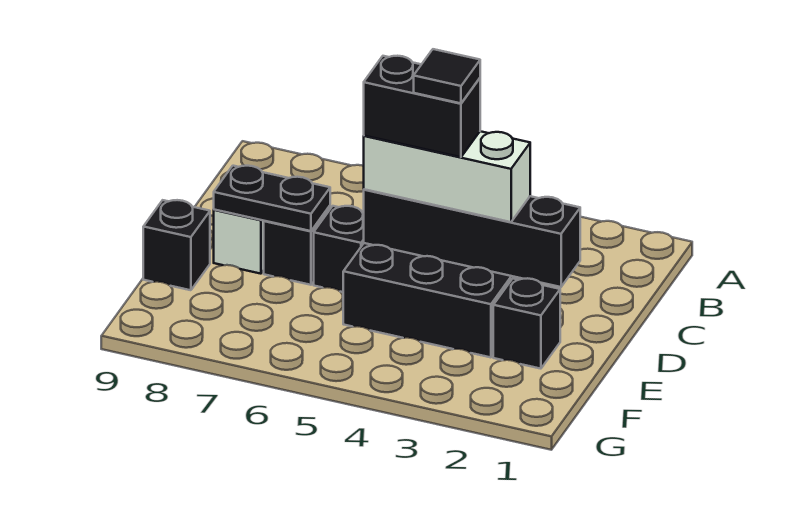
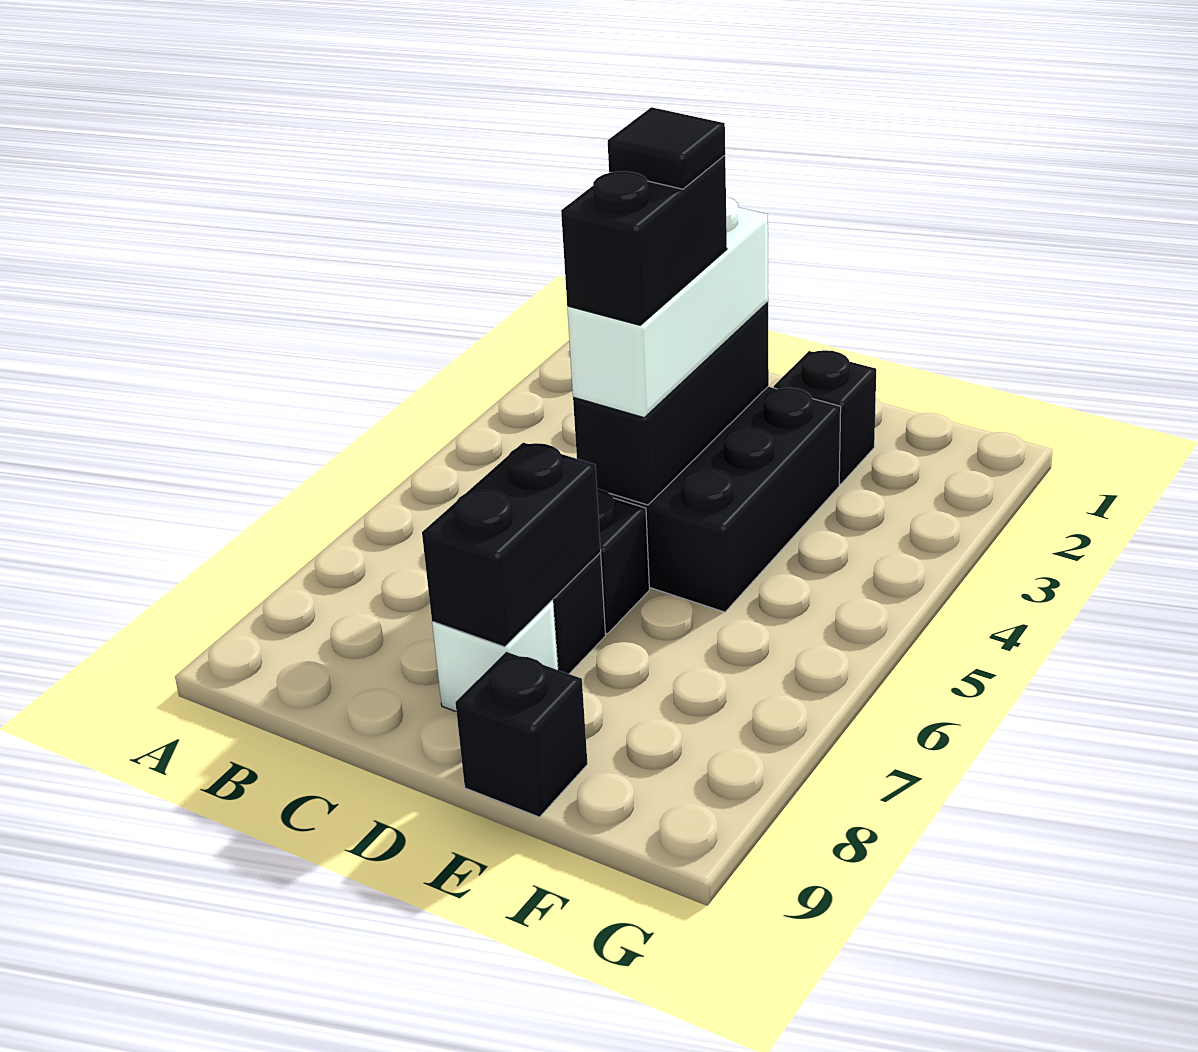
black brick D2:D5 level 2 -> black brick D3:D5 level 2
black plate D7:D8 level 2 -> black brick D7:D8 level 2

